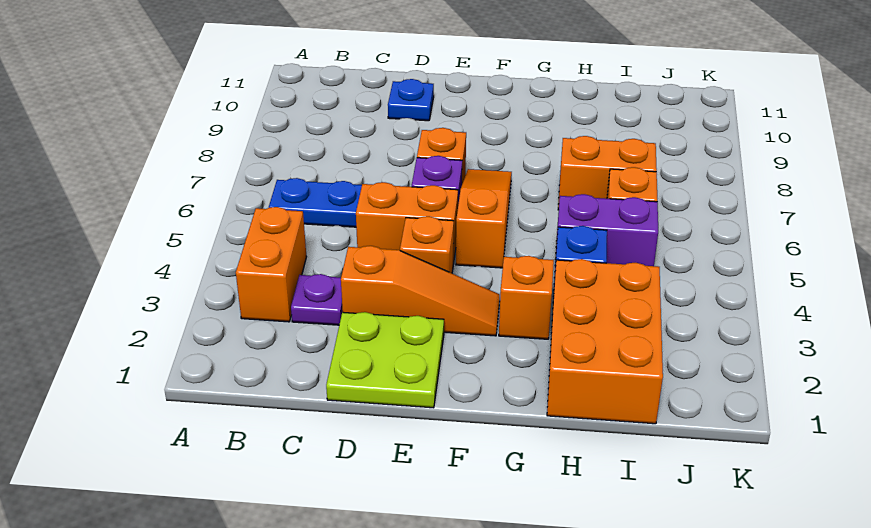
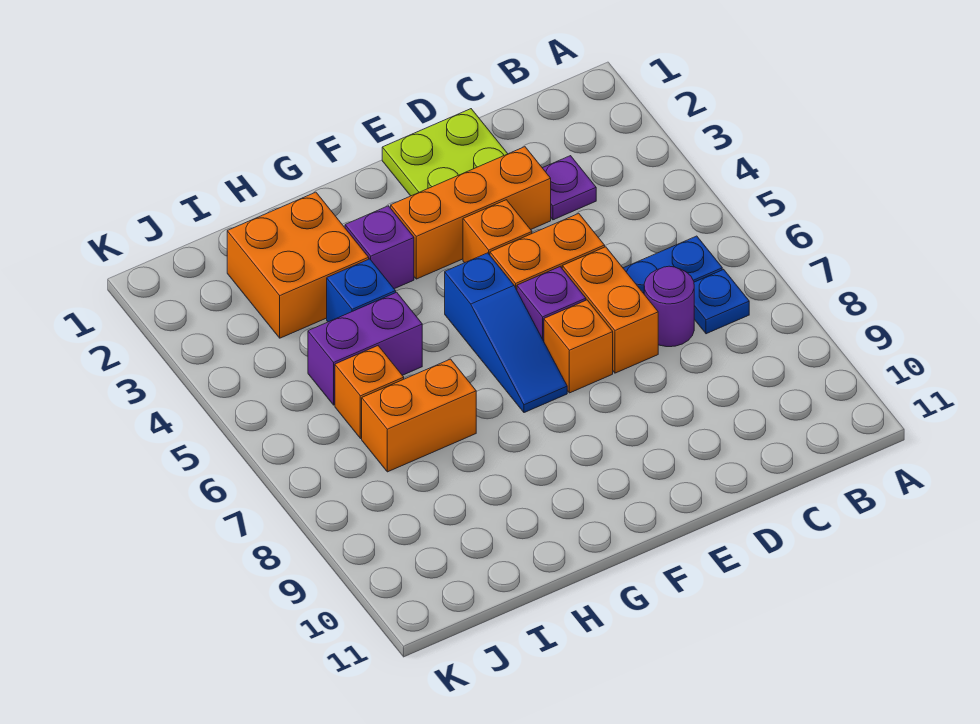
orange brick B3:B4 level 1 -> orange brick D6:D7 level 1
none -> purple round brick C7 level 1
orange slope D3:F3 level 1 top D -> orange brick D3:F3 level 1
blue plate D10 level 1 -> blue plate B7 level 1
orange slope F5:F7 level 1 top 5 -> blue slope F5:F7 level 1 top 5
orange brick G3 level 1 -> purple brick G3 level 1
orange brick H1:I3 level 1 -> orange brick H2:I3 level 1

